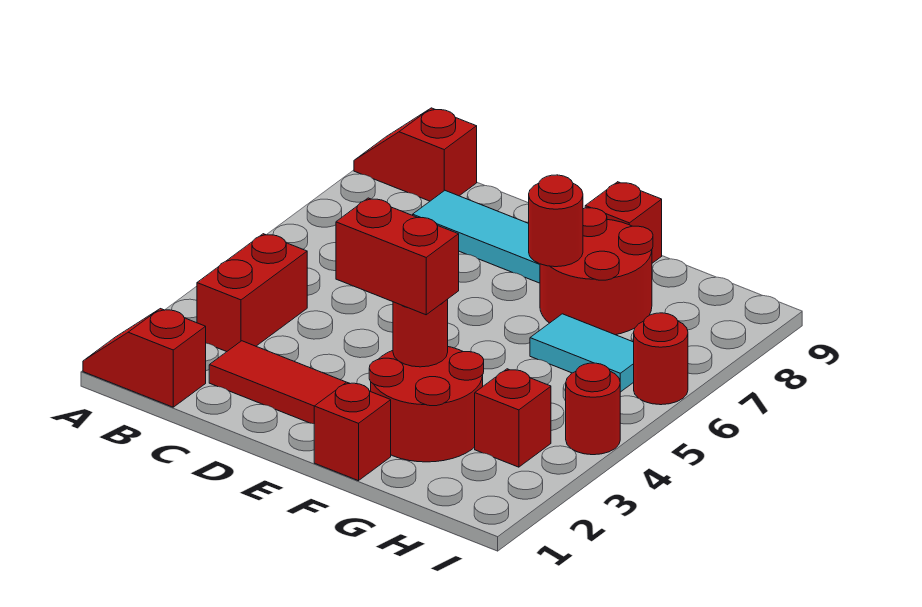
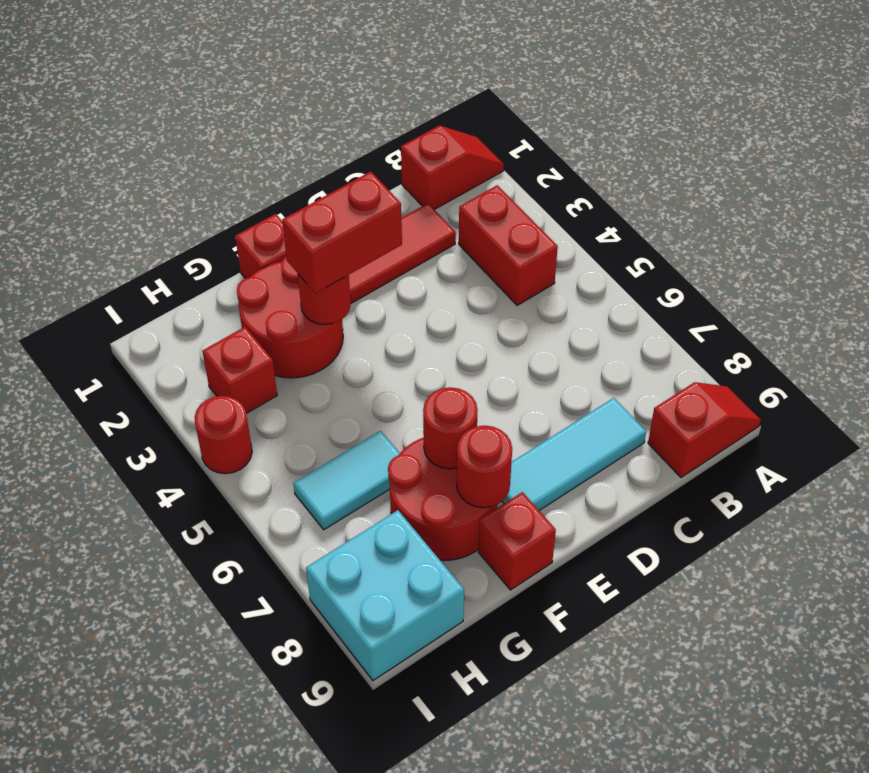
none -> cyan brick H8:I9 level 1
red round brick I6 level 1 -> red round brick F8 level 2

